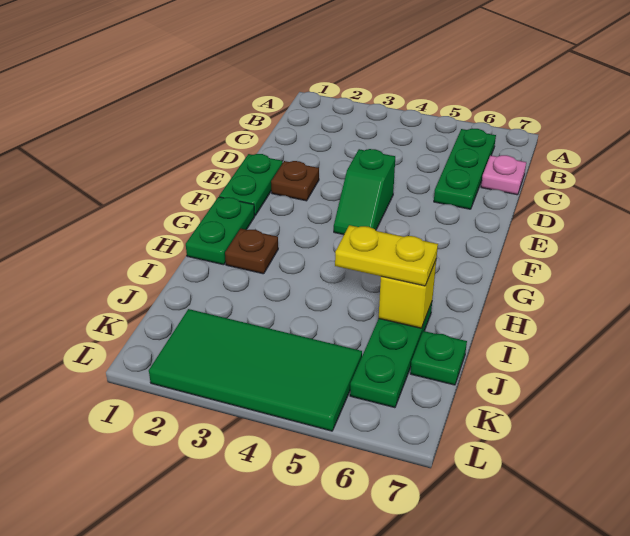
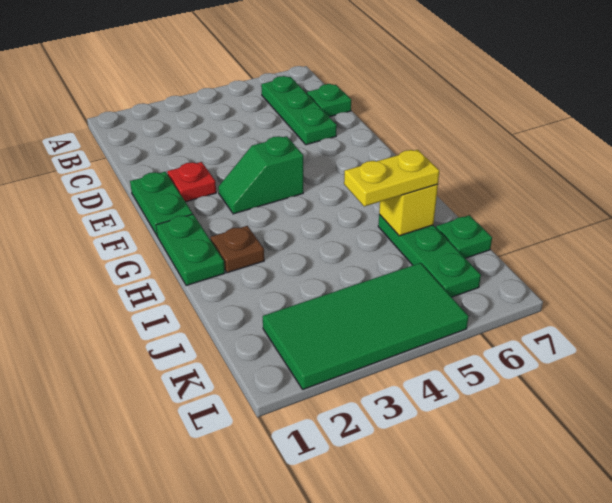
pink plate C7 level 1 -> green plate C7 level 1
brown plate E2 level 1 -> red plate E2 level 1
green slope E4:F4 level 1 top E -> green slope F3:F4 level 1 top 4

